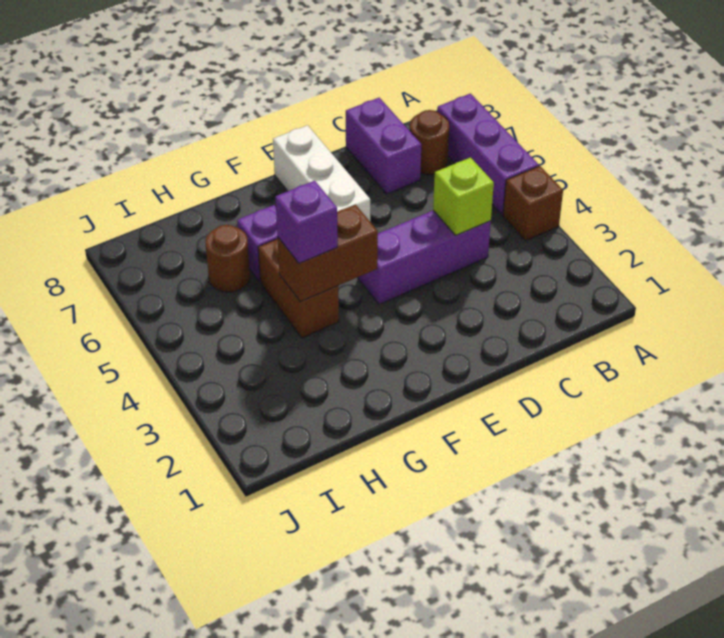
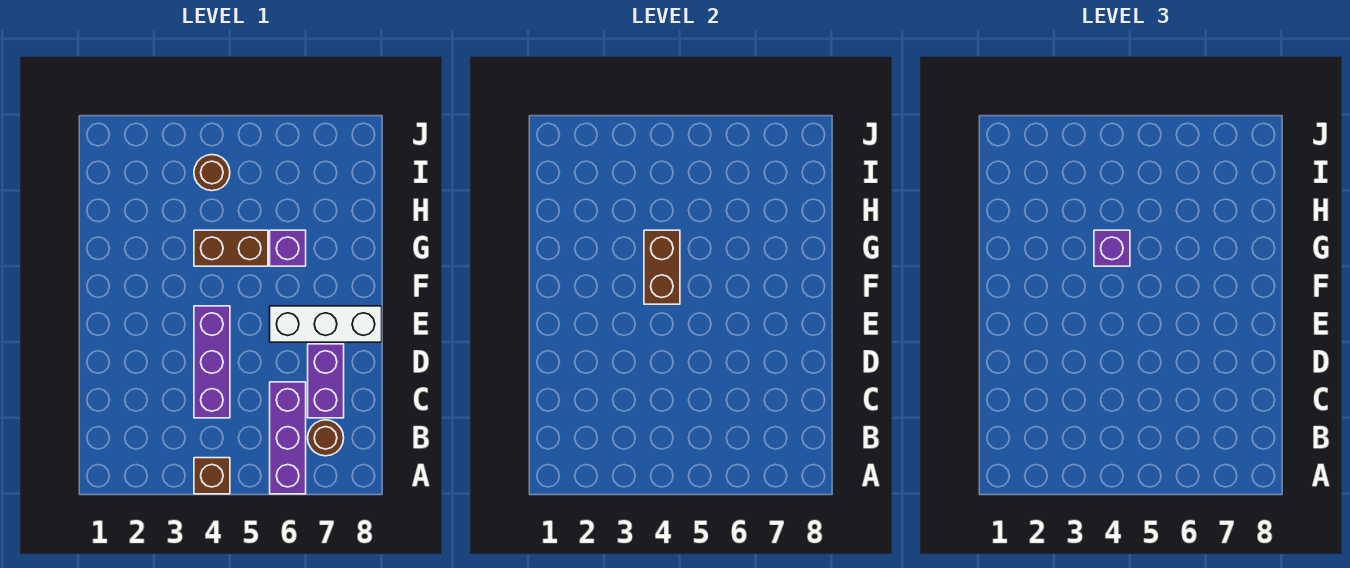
purple brick A5:A7 level 1 -> purple brick A6:C6 level 1
lime brick C4 level 2 -> none
purple brick C7:C8 level 1 -> purple brick C7:D7 level 1
brown round brick H6 level 1 -> brown round brick I4 level 1

